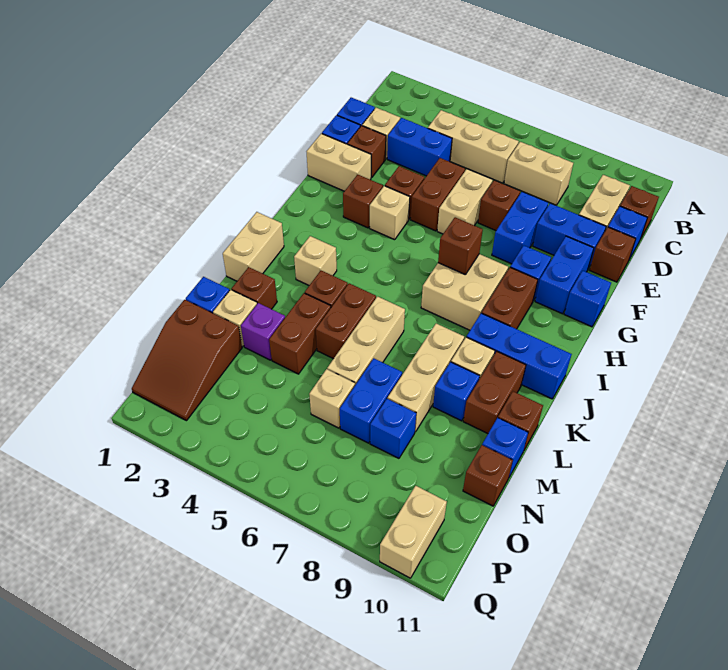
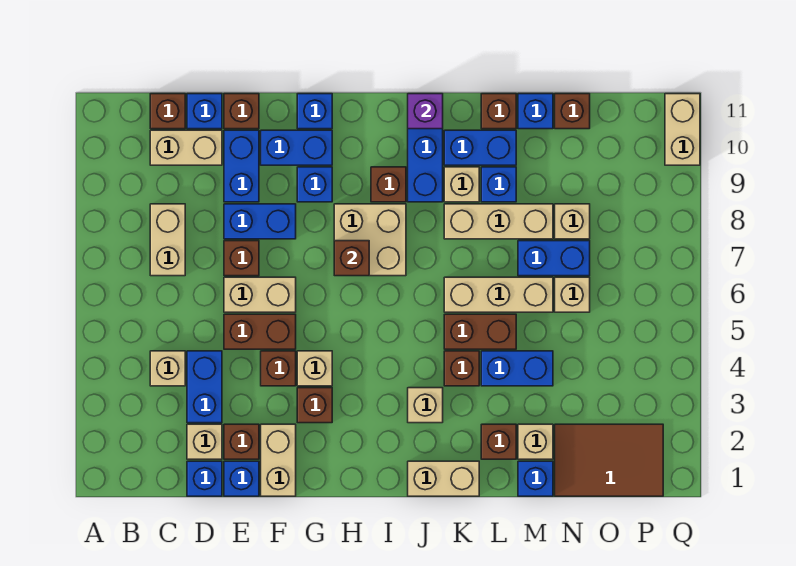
tan brick C4:C6 level 1 -> tan brick C4 level 1
brown brick H9:I9 level 1 -> brown brick I9 level 1
brown brick K10:L10 level 1 -> blue brick K10:L10 level 1
brown brick L4:M4 level 1 -> blue brick L4:M4 level 1
purple brick M3 level 1 -> purple brick J11 level 2
brown slope N1:P2 level 1 top N -> brown tile N1:P2 level 1
blue brick N8 level 1 -> tan brick N8 level 1
tan brick P10:Q10 level 1 -> tan brick Q10:Q11 level 1

